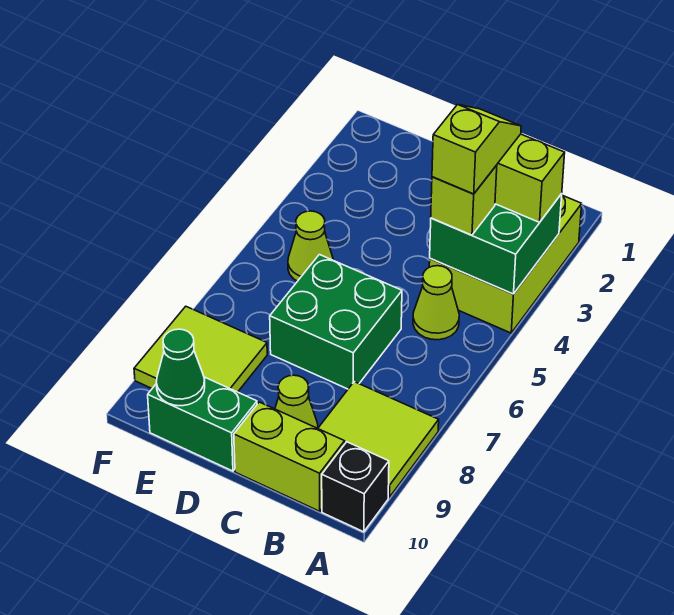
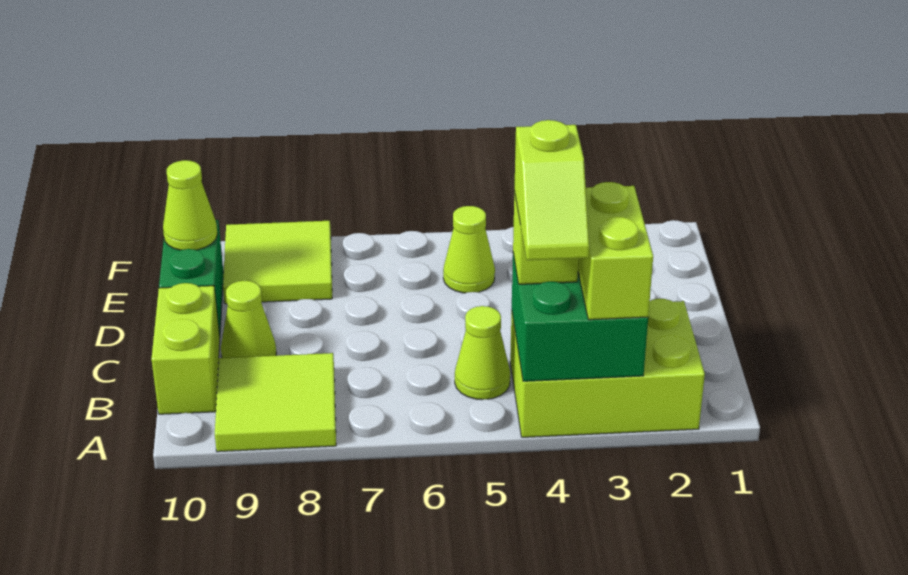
black brick A10 level 1 -> none
lime slope B3:B4 level 4 top 4 -> lime slope A4:B4 level 4 top B
green brick C6:D7 level 1 -> none
green cone E10 level 2 -> lime cone E10 level 2

